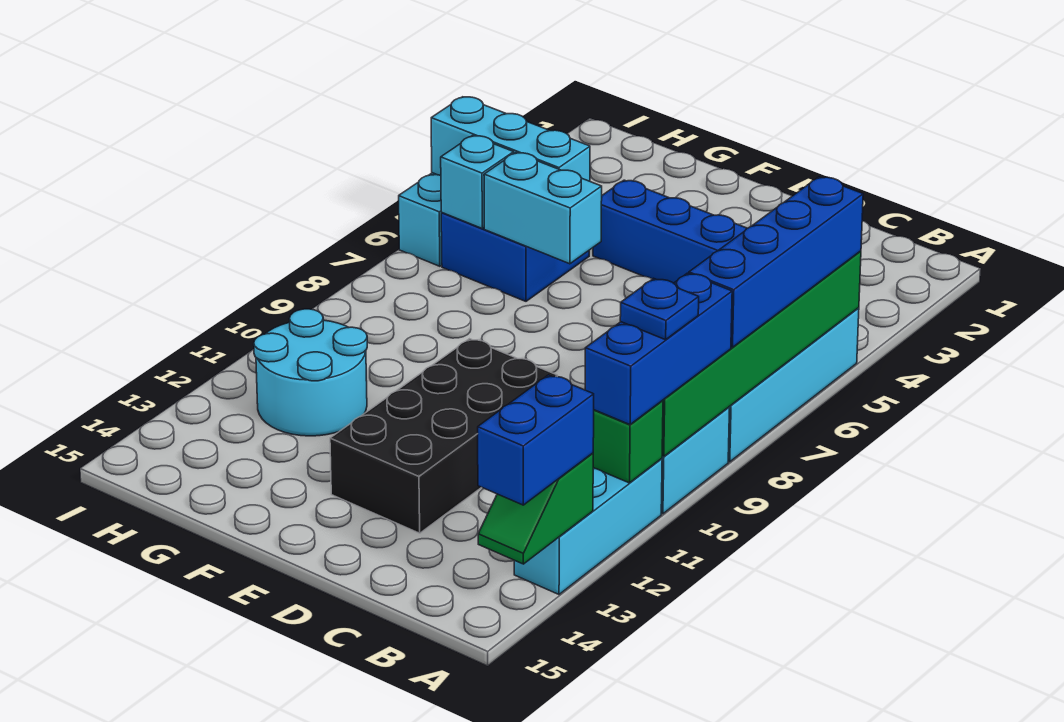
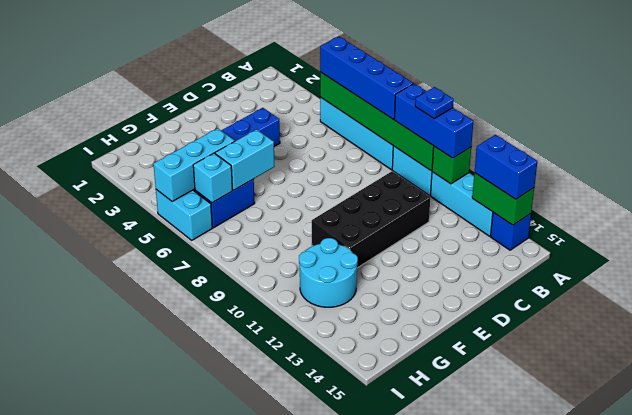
green slope A13:A14 level 2 top 13 -> green brick A13:A14 level 2
none -> blue brick A14 level 1
black brick D10:E13 level 1 -> black brick C10:F11 level 1

